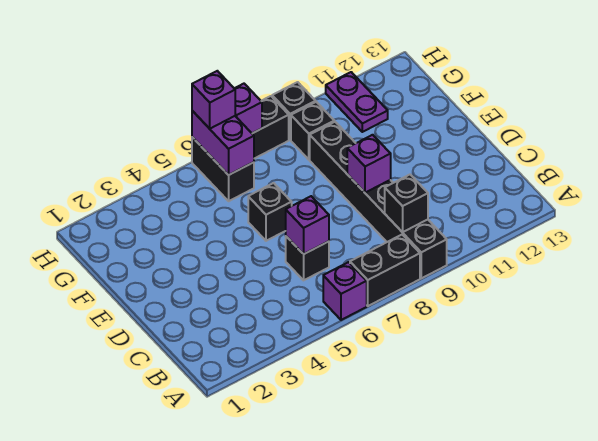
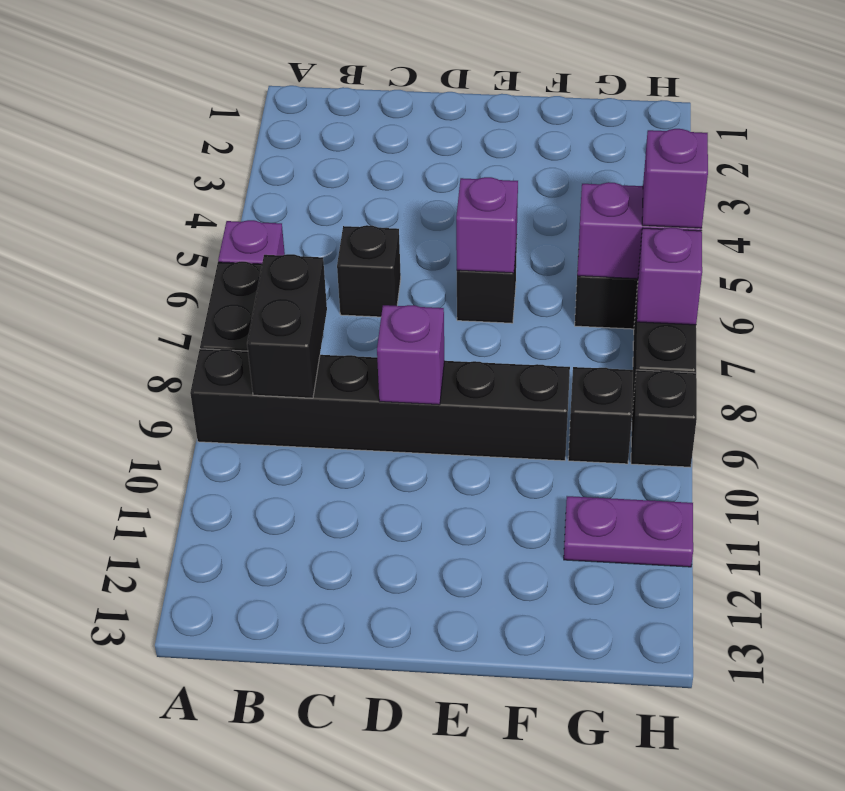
black brick B9 level 2 -> black brick B8:B9 level 2
purple brick C6 level 2 -> purple brick E6 level 2

